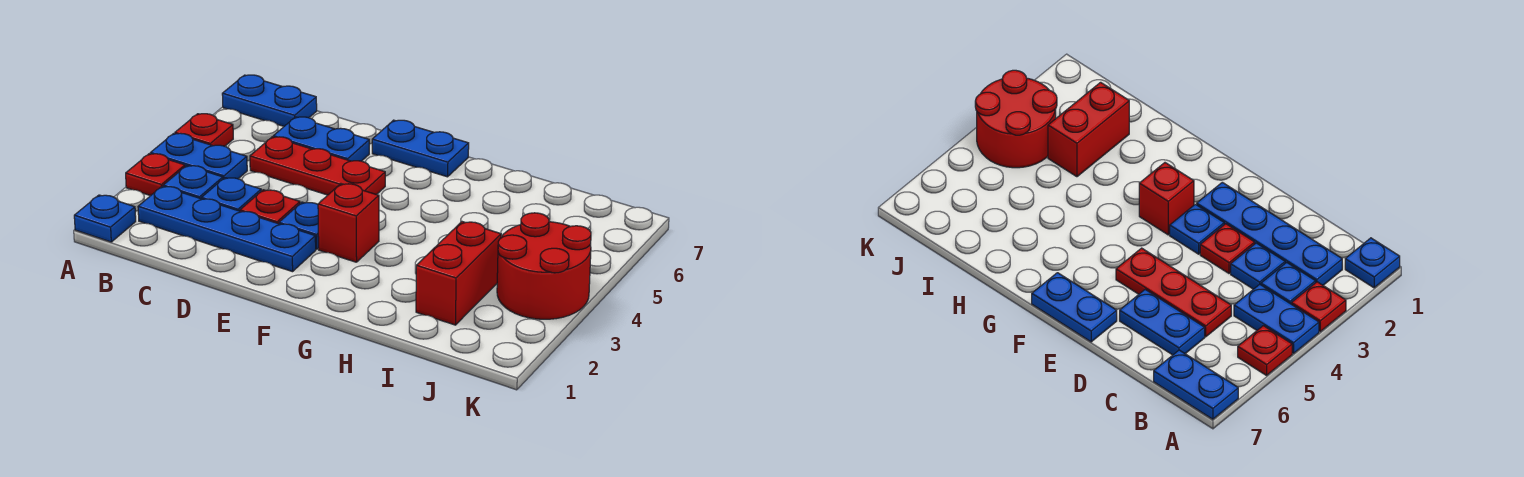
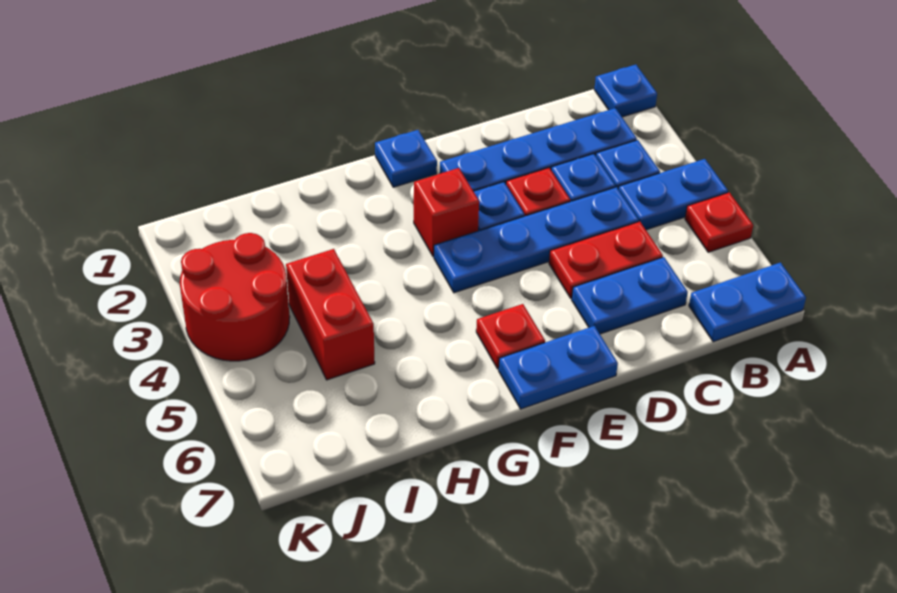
red plate A3 level 1 -> red plate F6 level 1
none -> blue plate C4:F4 level 1
red plate C5:E5 level 1 -> red plate C5:D5 level 1
none -> blue plate F1 level 1
red brick I2:I3 level 1 -> red brick I4:I5 level 1

